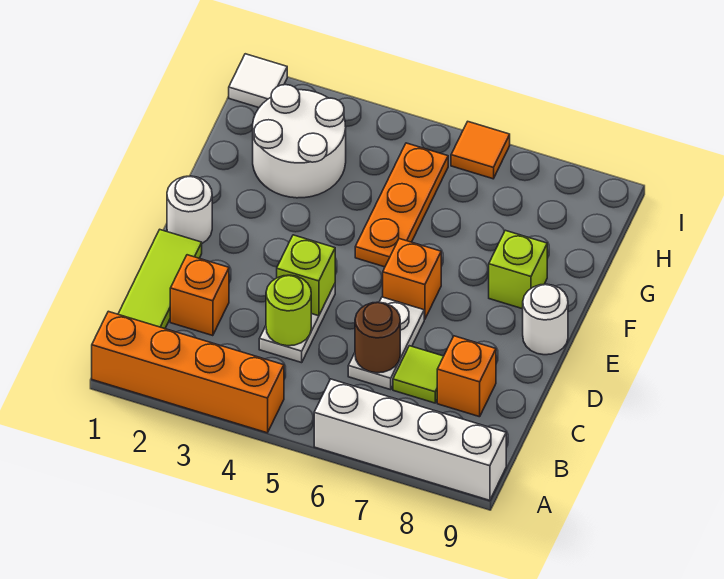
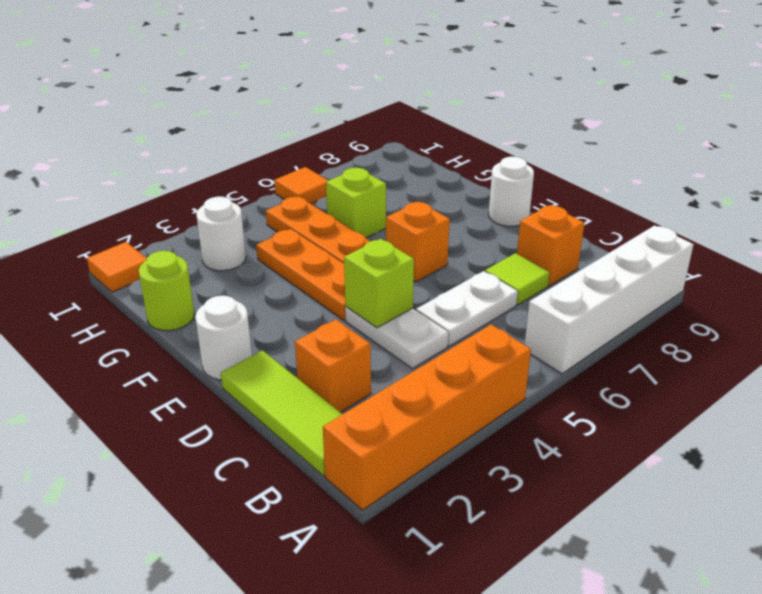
lime round brick C4 level 2 -> lime round brick G1 level 1
white plate C6:D6 level 1 -> white plate C5:C6 level 1
brown round brick C6 level 2 -> none
none -> orange plate E4:G4 level 1
lime brick F8 level 1 -> lime brick G6 level 1
white round brick G2:H3 level 1 -> white round brick H3 level 1
white tile I1 level 1 -> orange tile I1 level 1

